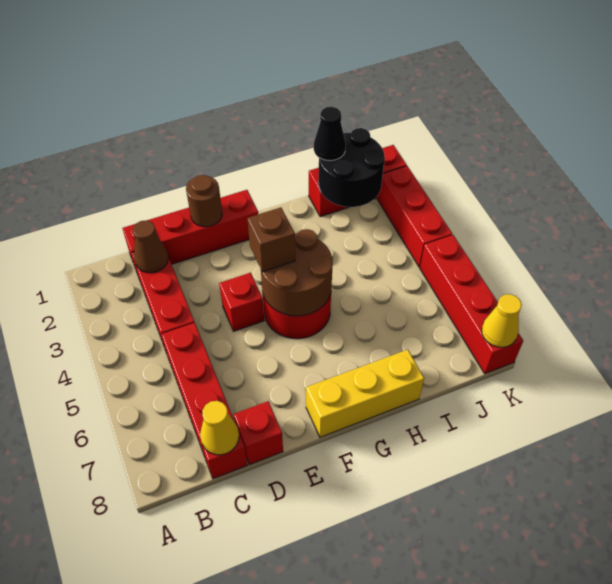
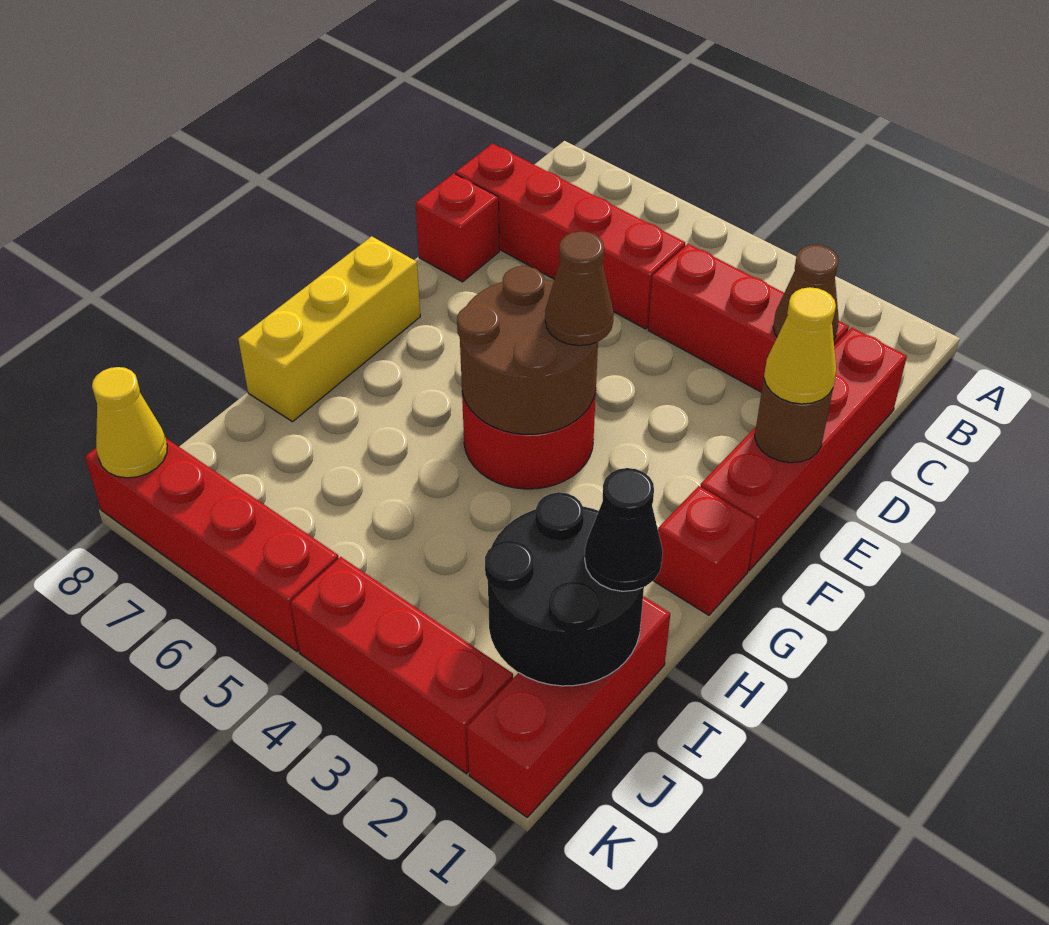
yellow cone C8 level 2 -> yellow cone E1 level 3
red brick E4 level 1 -> red brick G1 level 1
brown brick F4 level 3 -> brown cone F4 level 3

